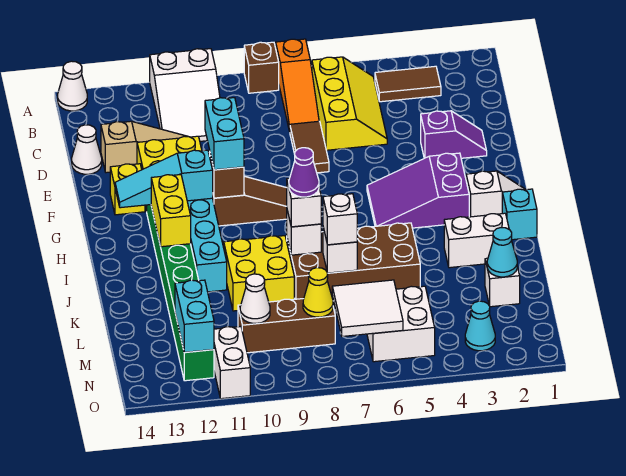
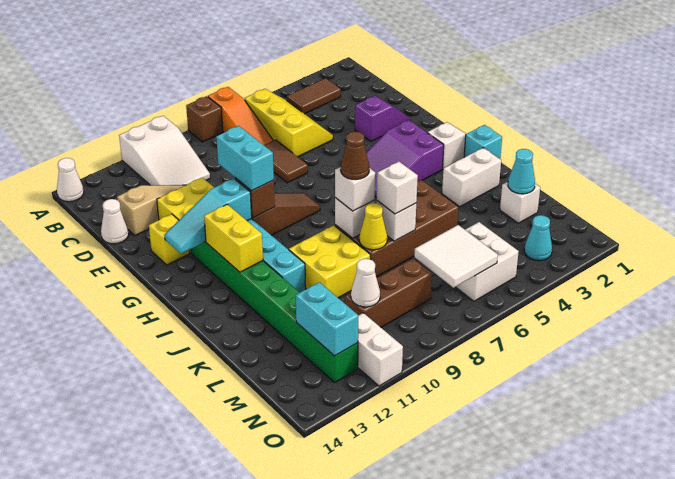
purple cone J8 level 4 -> brown cone J8 level 4
yellow cone M8 level 2 -> yellow cone K8 level 2

